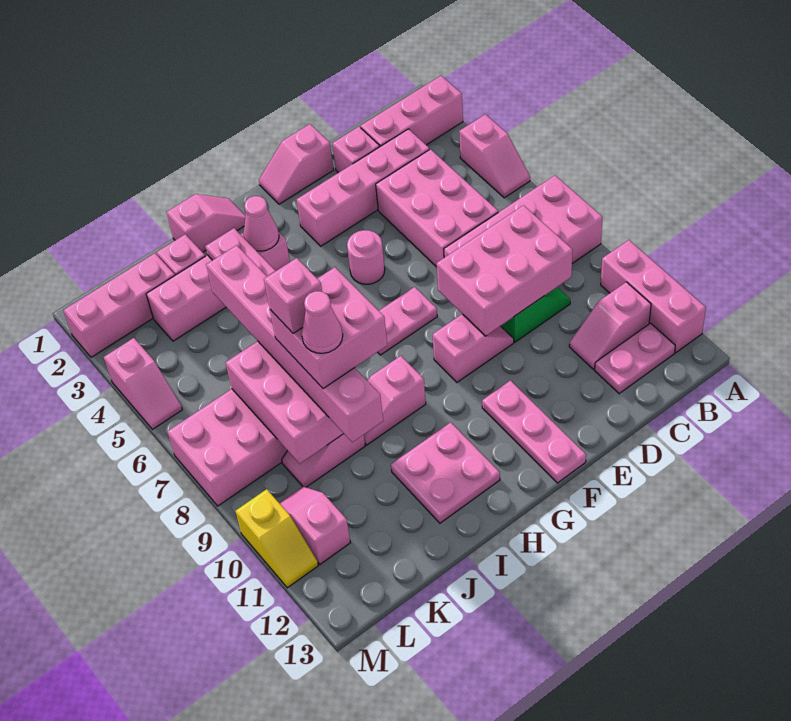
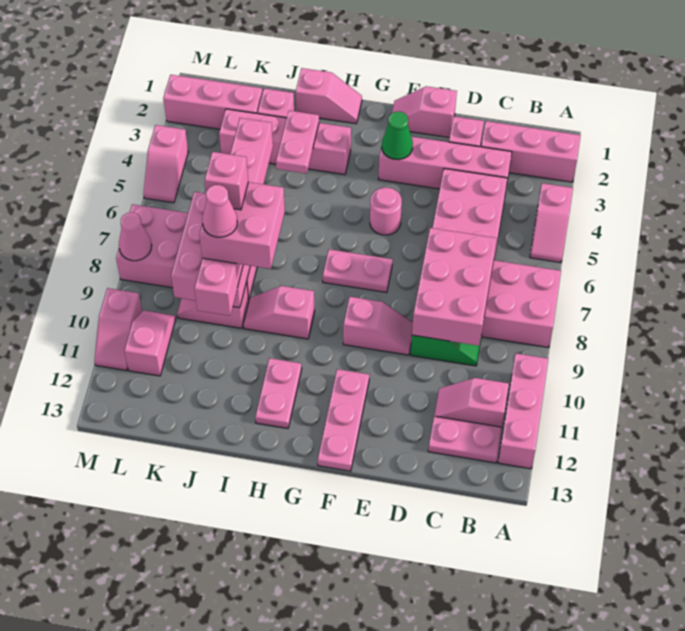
pink brick C8:E9 level 2 -> pink brick C7:D9 level 2
none -> green cone F3 level 2
pink cone H3 level 2 -> pink cone M8 level 2
pink plate H11:I12 level 1 -> pink plate H11:H12 level 1
yellow slope M10:M11 level 1 top 10 -> pink slope M10:M11 level 1 top 10

